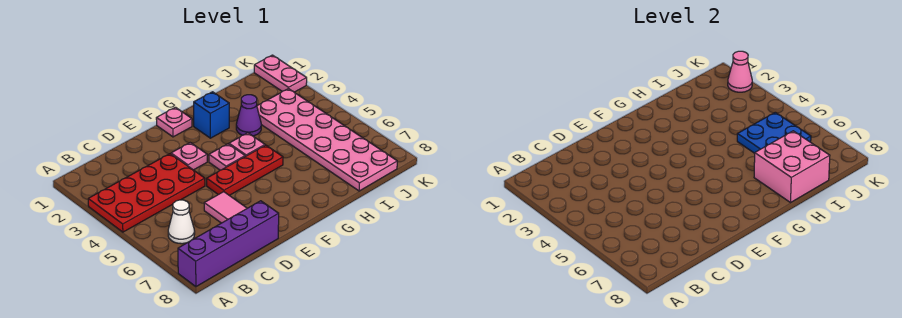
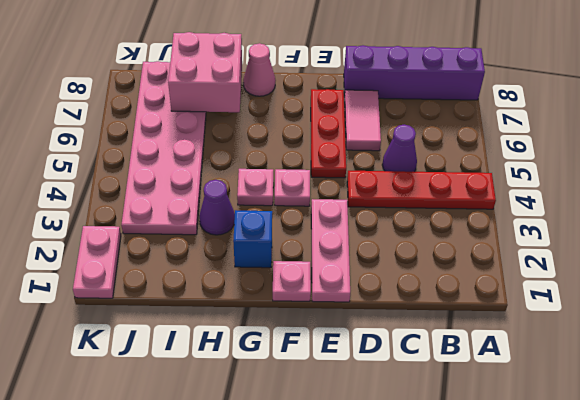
red plate A3:D4 level 1 -> red plate A4:D4 level 1
white cone B6 level 1 -> none
none -> purple cone C5 level 1
pink plate E3 level 1 -> pink plate E1:E3 level 1
red plate E5:G5 level 1 -> red plate E5:E7 level 1
blue plate I5:J6 level 2 -> none
pink cone K2 level 2 -> pink cone G8 level 1

